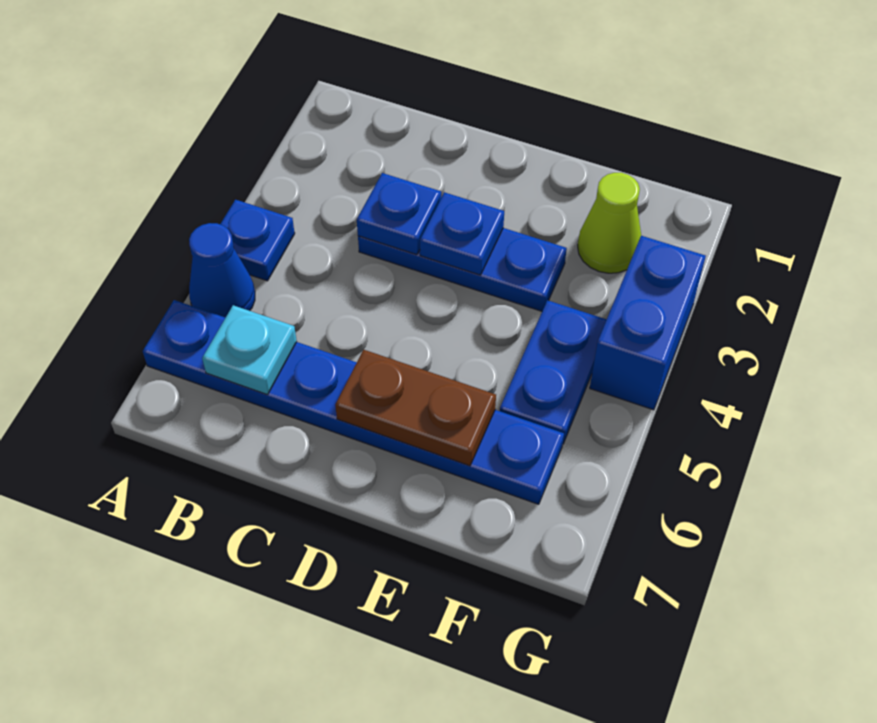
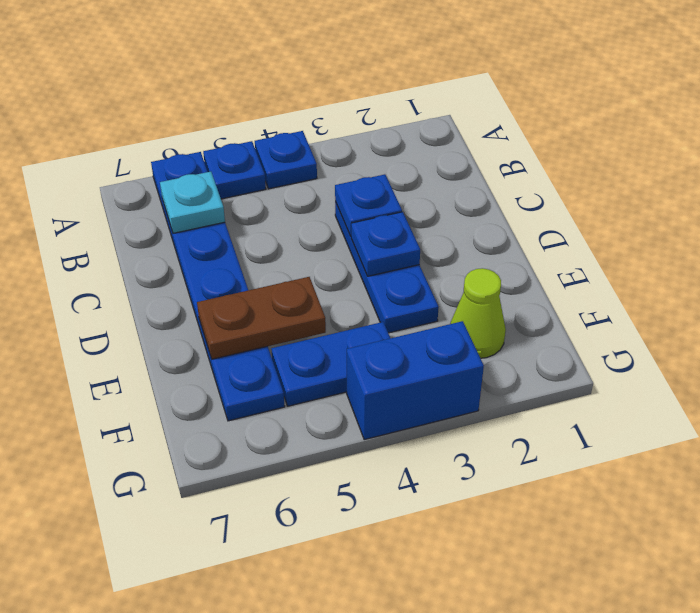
blue cone A5 level 1 -> blue plate A5 level 1
brown plate D6:E6 level 2 -> brown plate E5:E6 level 2

